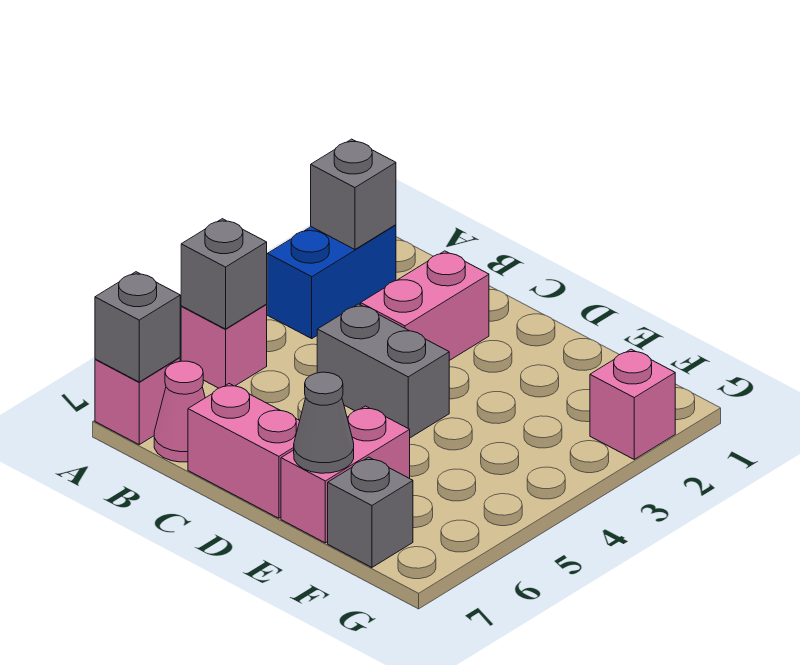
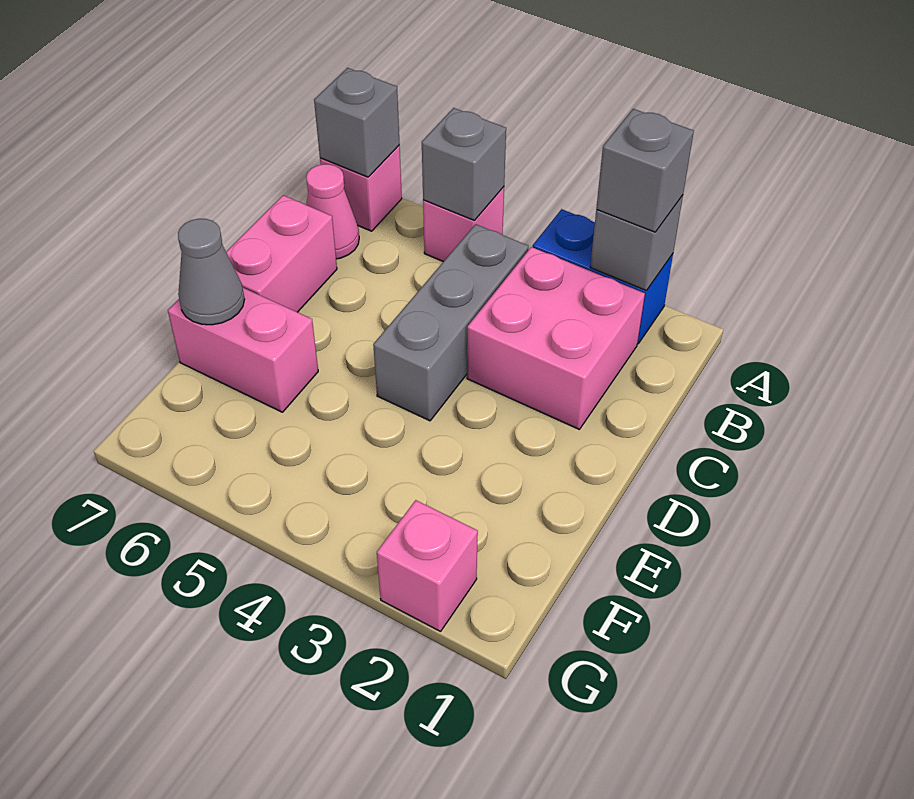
pink brick C2:C3 level 1 -> pink brick B2:C3 level 1
grey brick C4:D4 level 1 -> grey brick B4:D4 level 1
grey brick F7 level 1 -> grey brick A2 level 3

